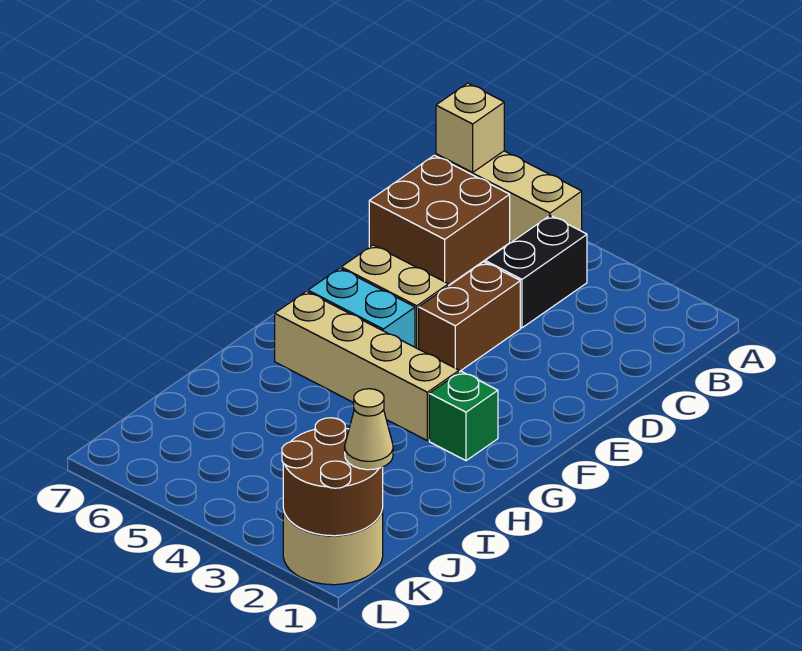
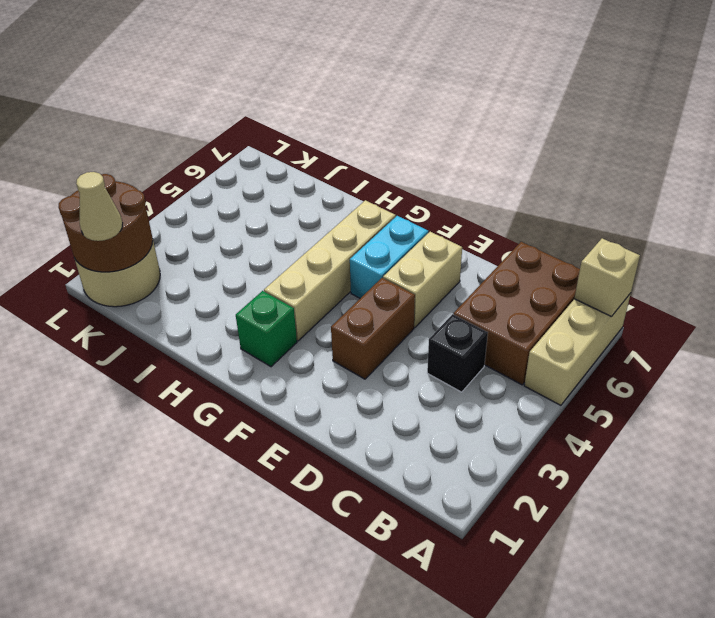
black brick B4:C4 level 1 -> black brick C4 level 1
brown brick B6:C7 level 1 -> brown brick B5:C7 level 1
brown brick D4:E4 level 1 -> brown brick E3:E4 level 1

